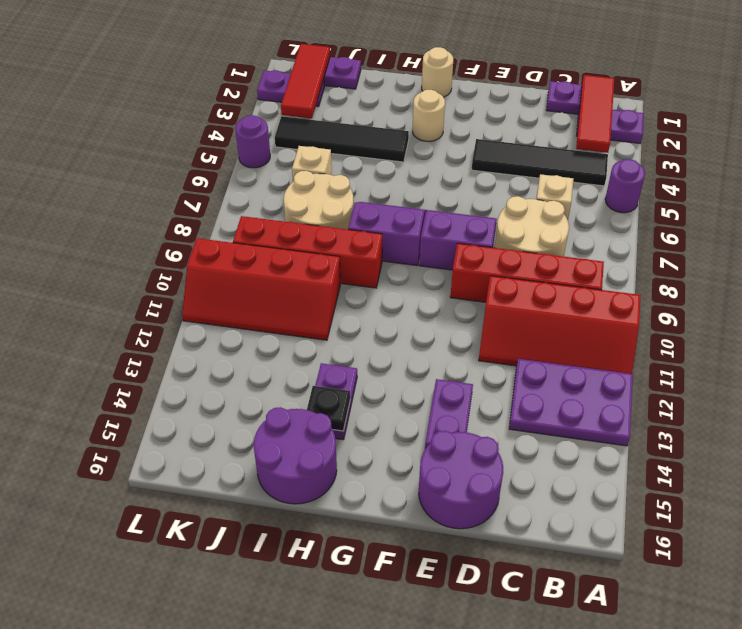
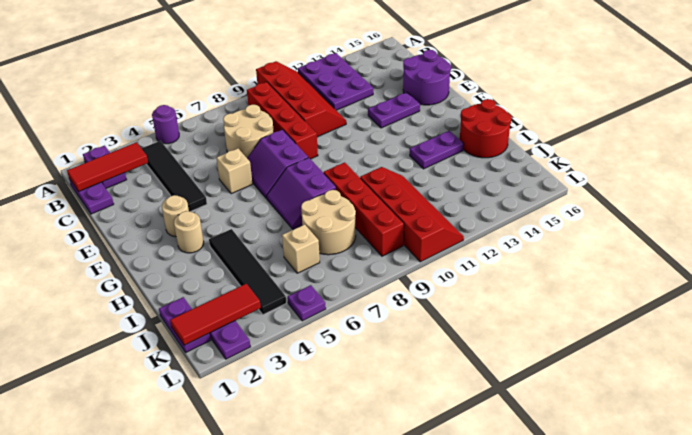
tan brick C6 level 1 -> tan brick E6 level 1
tan round brick G1 level 1 -> tan round brick F3 level 1
black plate H14 level 2 -> none
purple round brick H15:I16 level 1 -> red round brick H15:I16 level 1
purple round brick L5 level 1 -> purple plate L5 level 1

